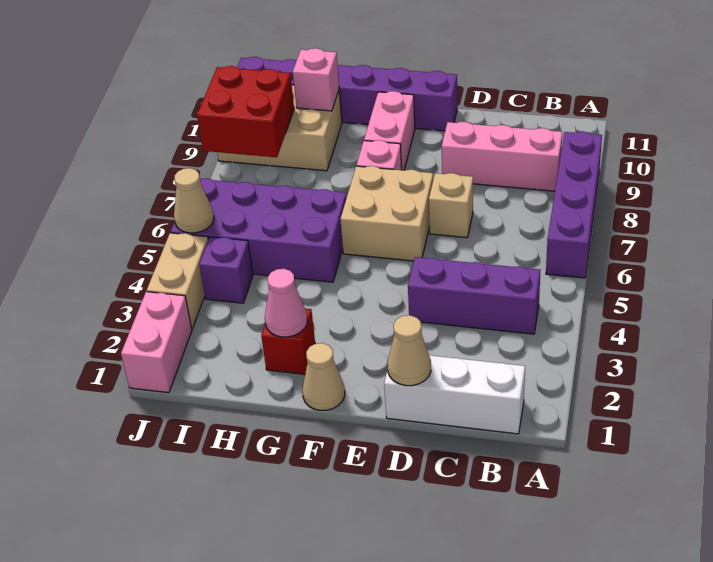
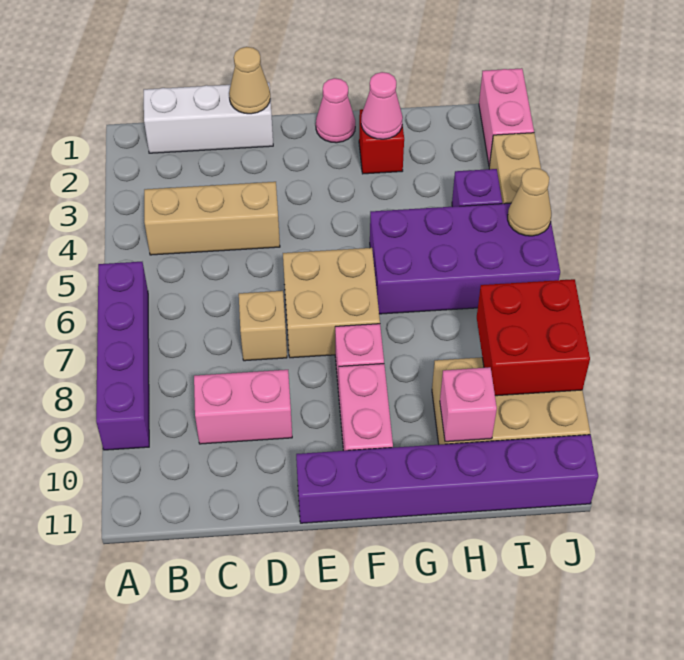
purple brick B4:D4 level 1 -> tan brick B4:D4 level 1
pink brick B9:D9 level 1 -> pink brick C9:D9 level 1
tan cone F1 level 1 -> pink cone F1 level 1

